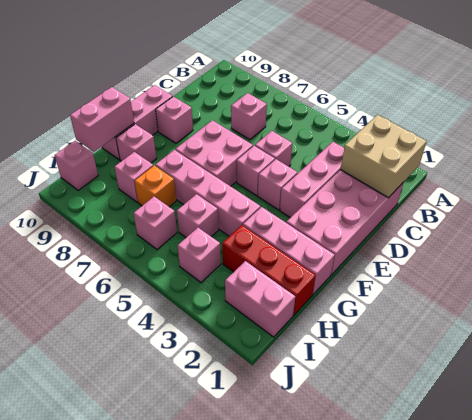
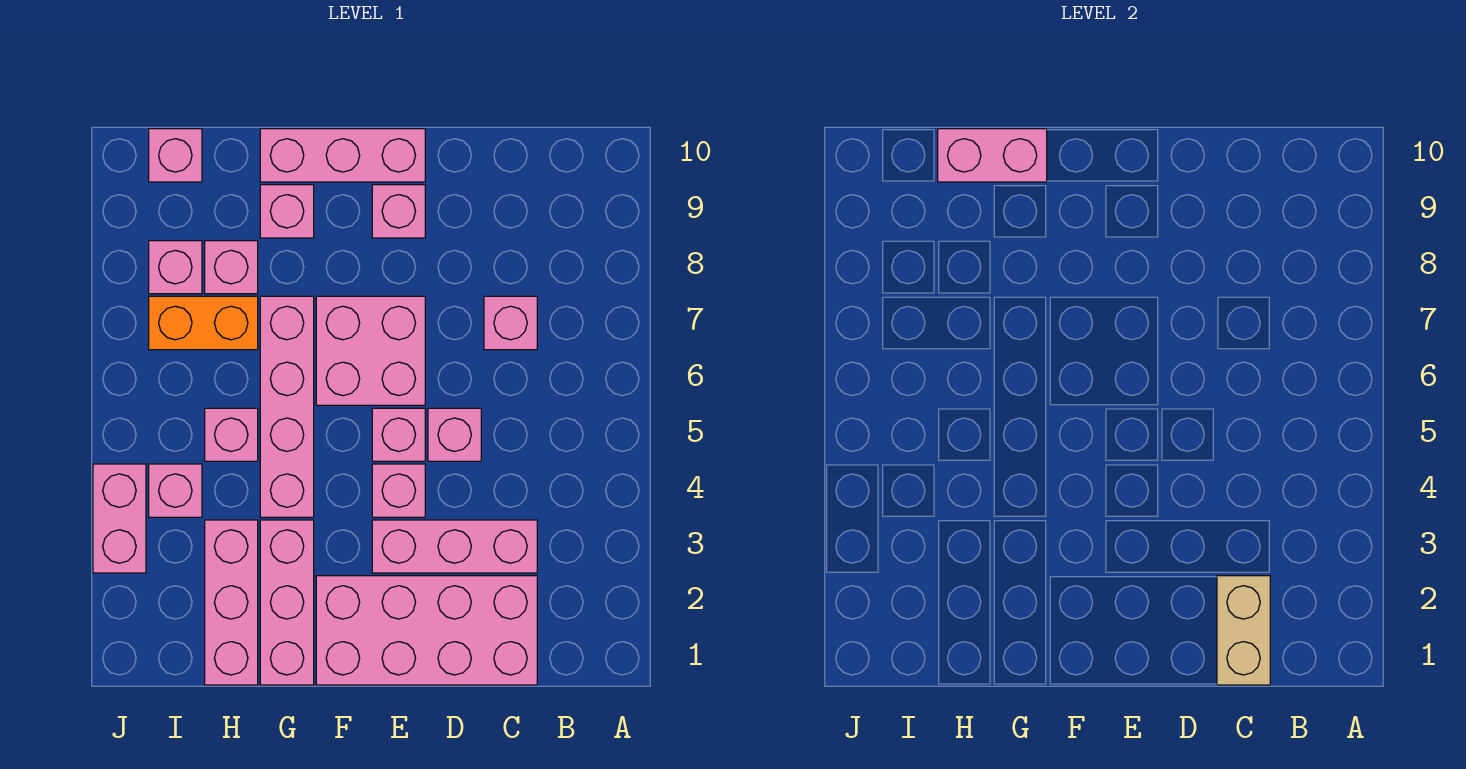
tan brick B1:C2 level 2 -> tan brick C1:C2 level 2
red brick H1:H3 level 1 -> pink brick H1:H3 level 1
orange brick H7 level 1 -> orange brick H7:I7 level 1
pink brick I1:I2 level 1 -> pink brick J3:J4 level 1
pink brick I6 level 1 -> pink brick I8 level 1

